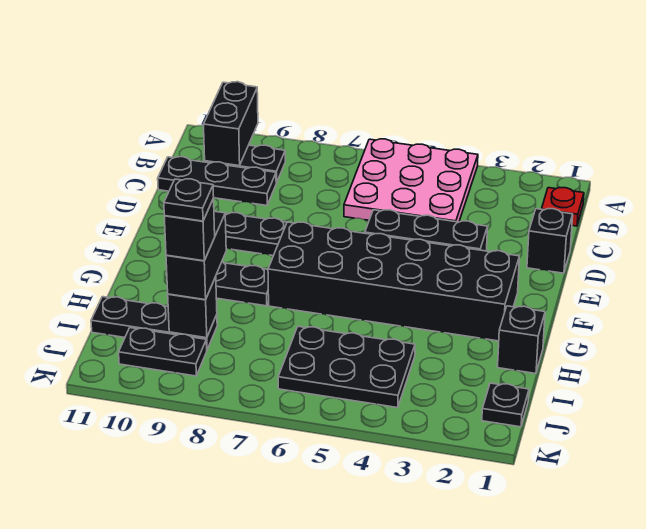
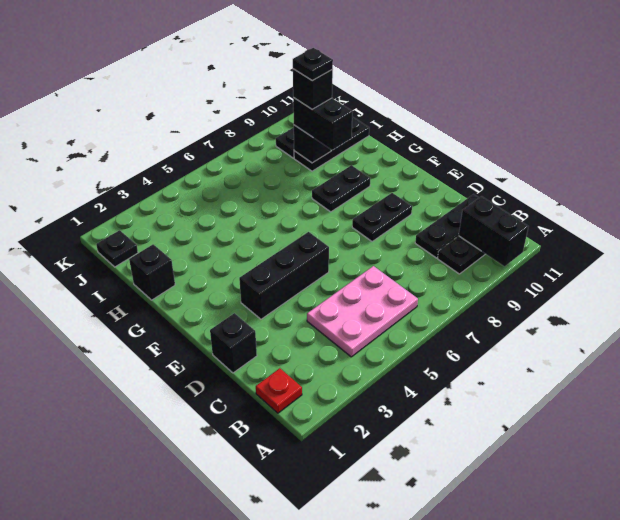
pink plate A4:C6 level 1 -> pink plate B4:C6 level 1
black brick F2:G7 level 1 -> none
black plate I4:J6 level 1 -> none

